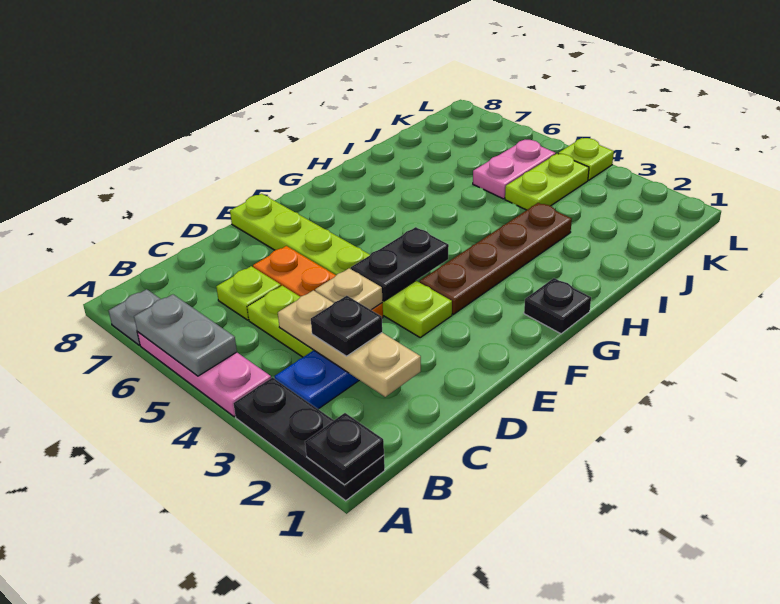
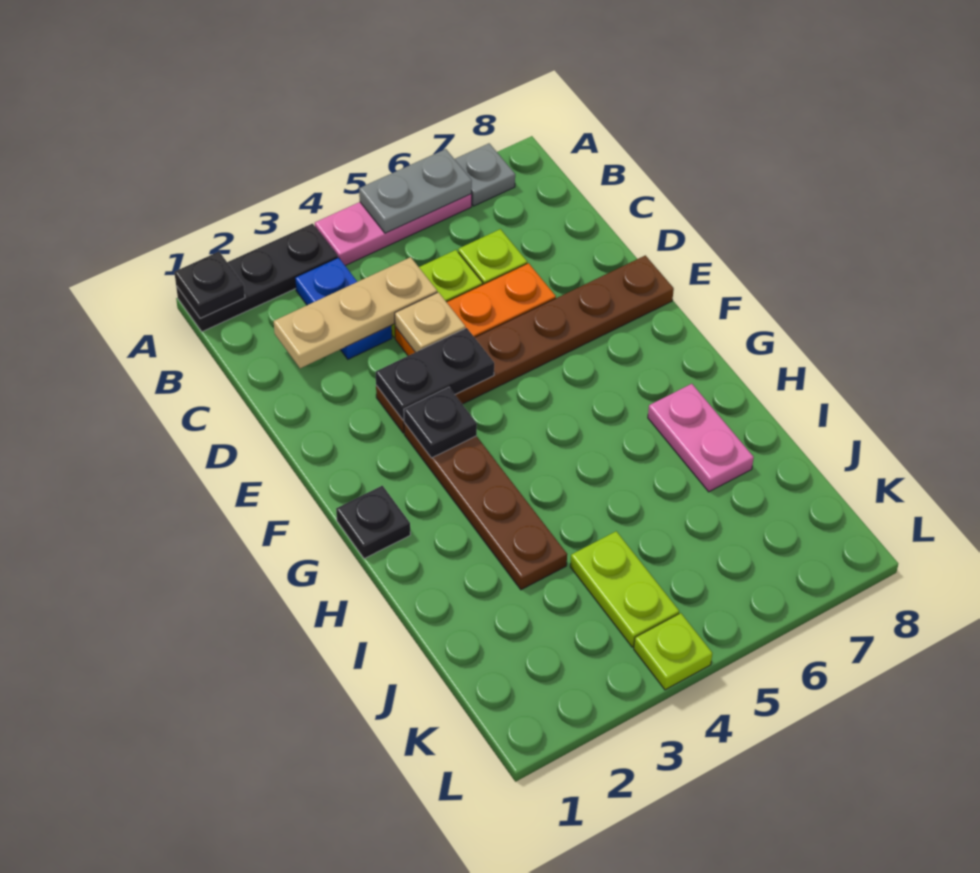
black plate C3 level 3 -> black plate F3 level 2
lime plate E3:E8 level 1 -> brown plate E3:E8 level 1
black plate E4:F4 level 2 -> black plate E3:E4 level 2
pink plate J5:K5 level 1 -> pink plate H7:I7 level 1

